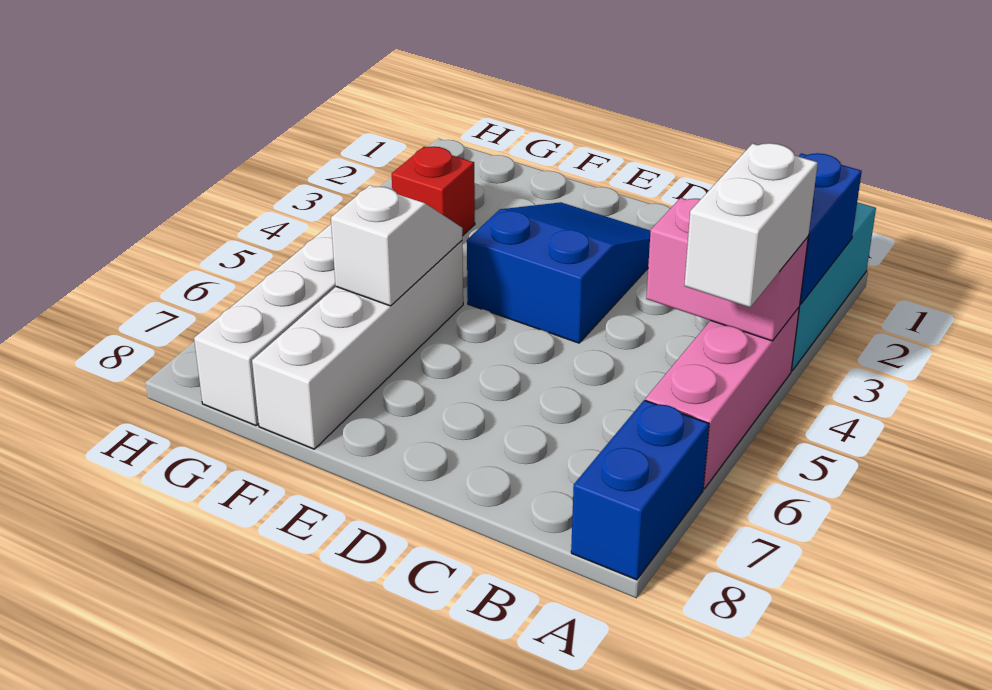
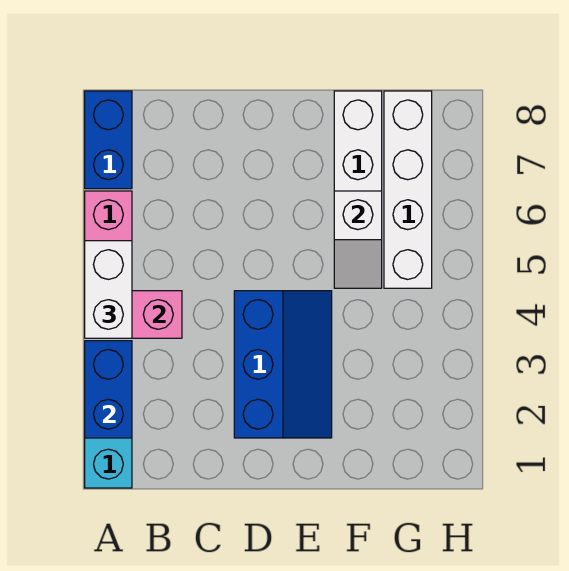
blue slope D2:E4 level 1 top 4 -> blue slope D2:E4 level 1 top D
red brick G3 level 1 -> none

